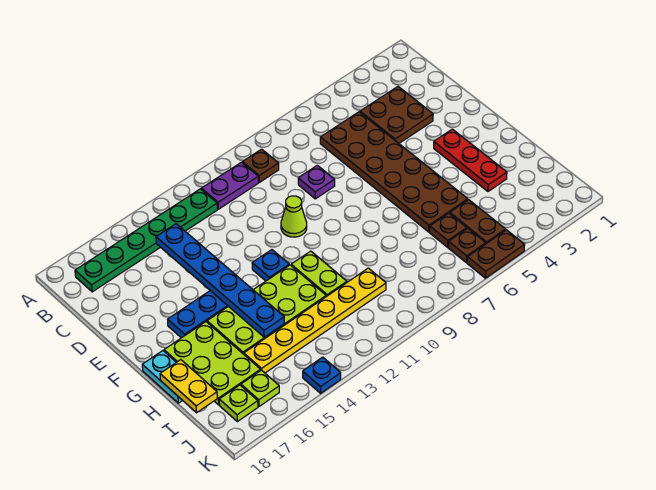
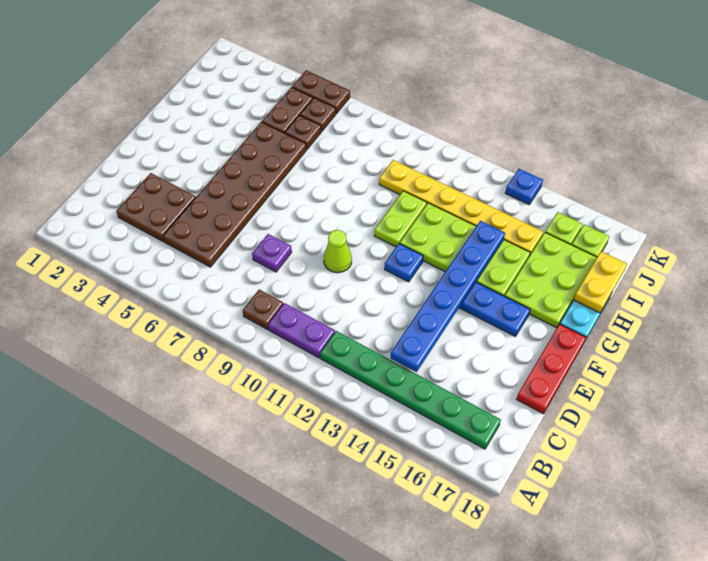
red plate F3:H3 level 1 -> red plate D18:F18 level 1

